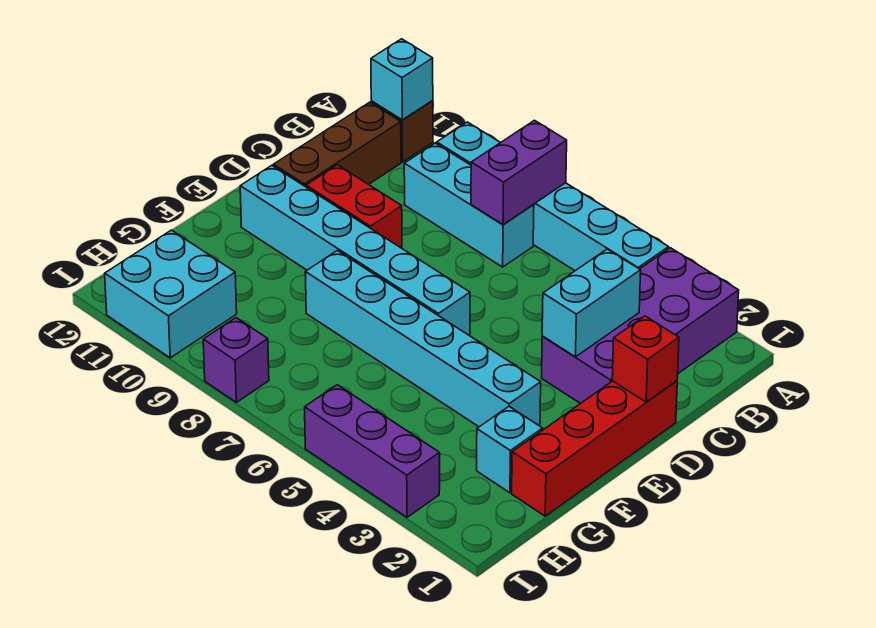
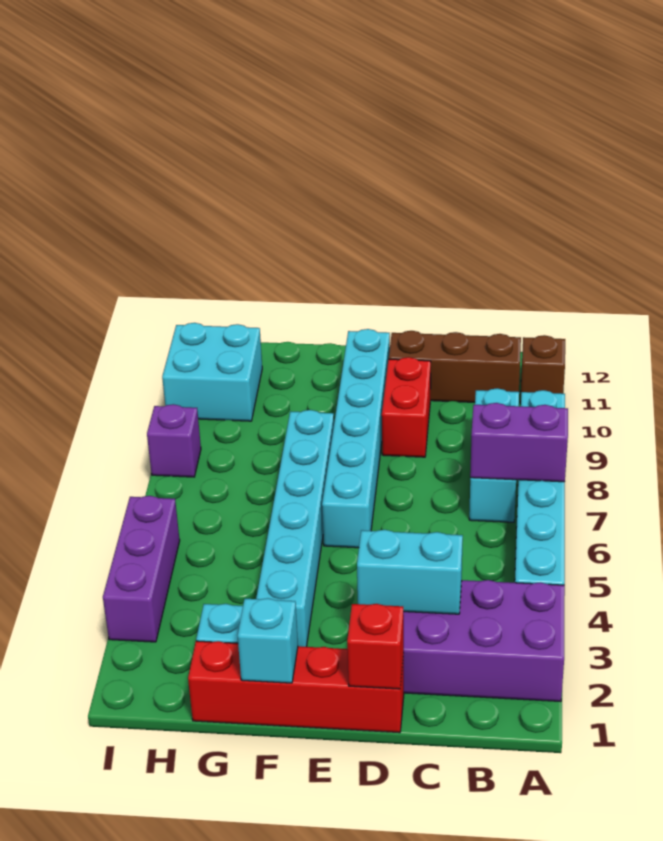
cyan brick A11 level 2 -> cyan brick F1 level 2

